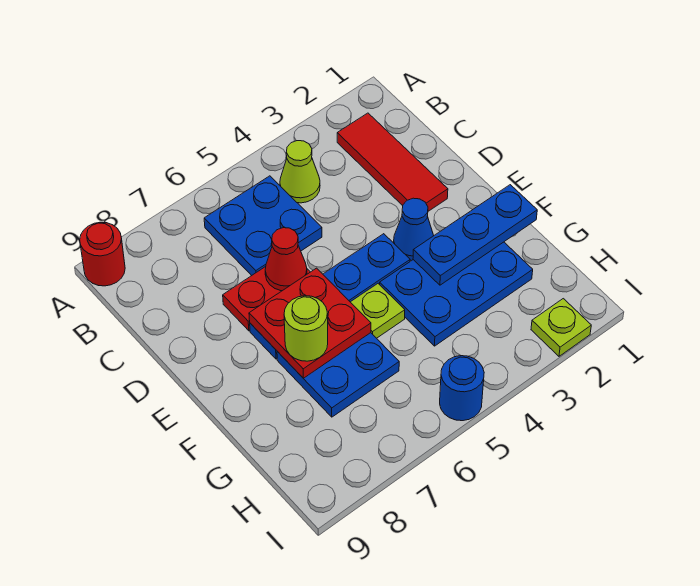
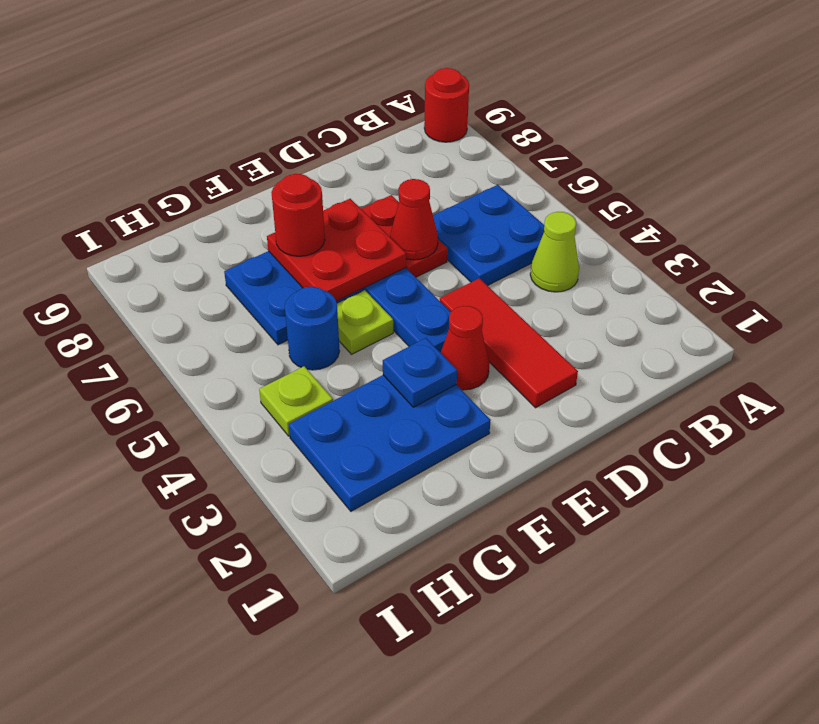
red tile B2:D2 level 1 -> red tile D2:D4 level 1
blue cone E3 level 1 -> red cone E3 level 1
blue plate F1:F3 level 2 -> blue plate F3 level 2
blue plate F2:G4 level 1 -> blue plate F2:H3 level 1
lime round brick F7 level 3 -> red round brick F7 level 3
lime plate I2 level 1 -> lime plate H4 level 1
blue round brick I5 level 1 -> blue round brick G5 level 1

